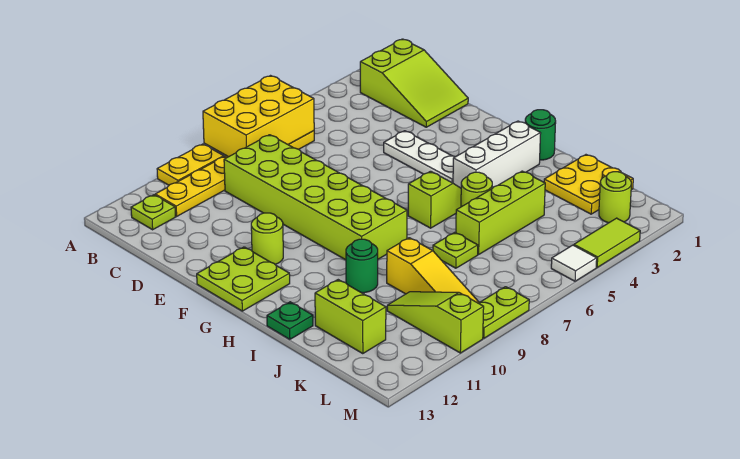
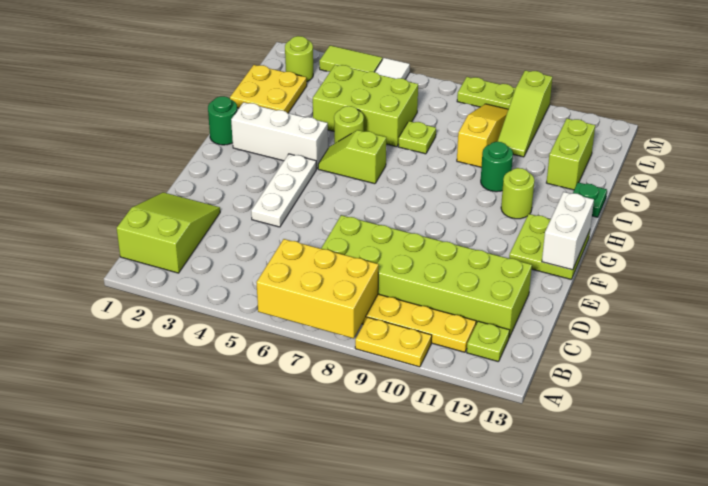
lime brick C8:H9 level 1 -> lime brick C7:D12 level 1
lime round brick F11 level 1 -> lime round brick H11 level 1
none -> white brick F13:G13 level 2
lime brick J4:J6 level 1 -> lime brick J4:K6 level 1

